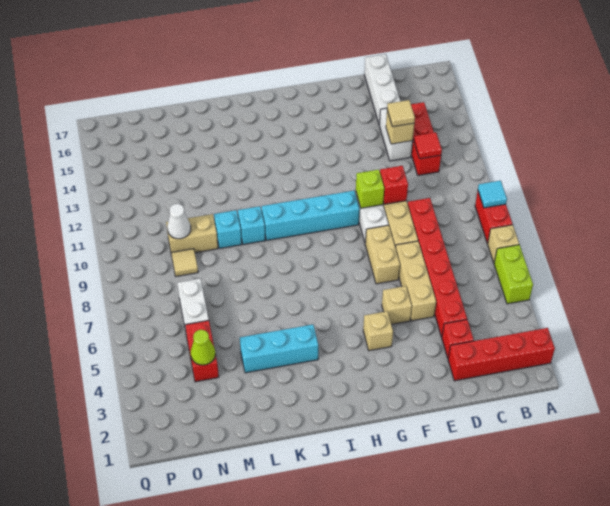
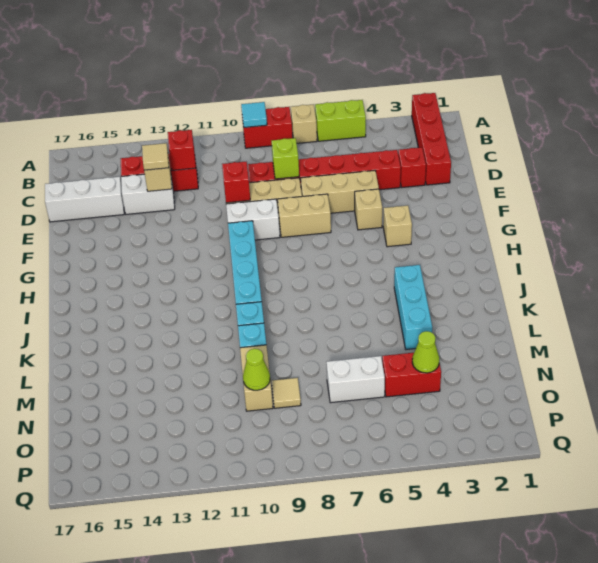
red tile C12 level 2 -> red brick C12 level 2
lime brick F10 level 2 -> lime brick D8 level 2
white cone N10 level 2 -> lime cone N10 level 2

